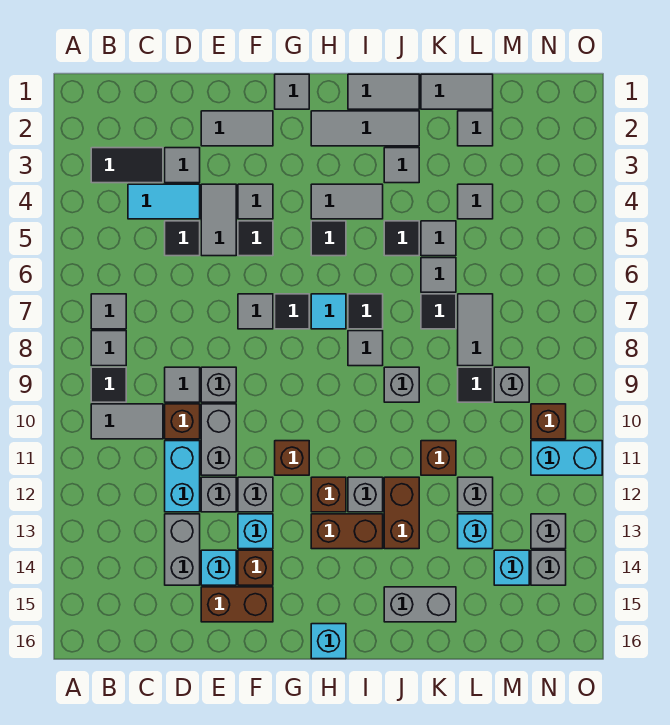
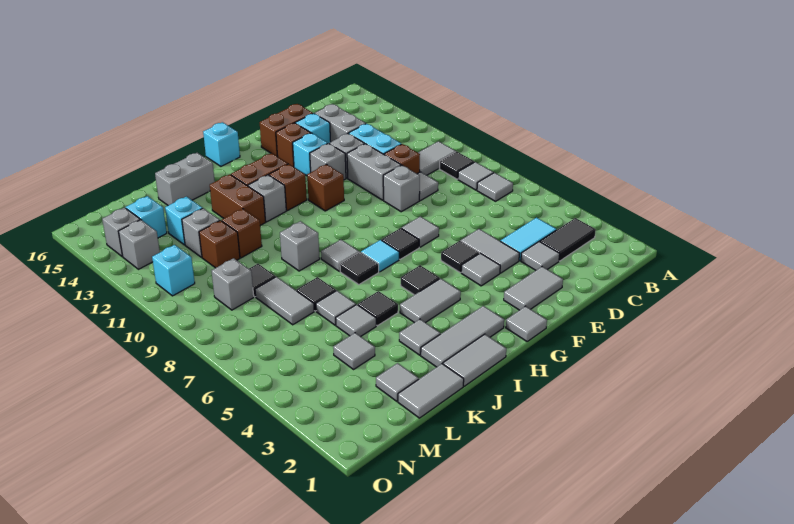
black tile D5 level 1 -> none
brown brick N10 level 1 -> brown brick L11 level 1
cyan brick N11:O11 level 1 -> cyan brick N11 level 1

